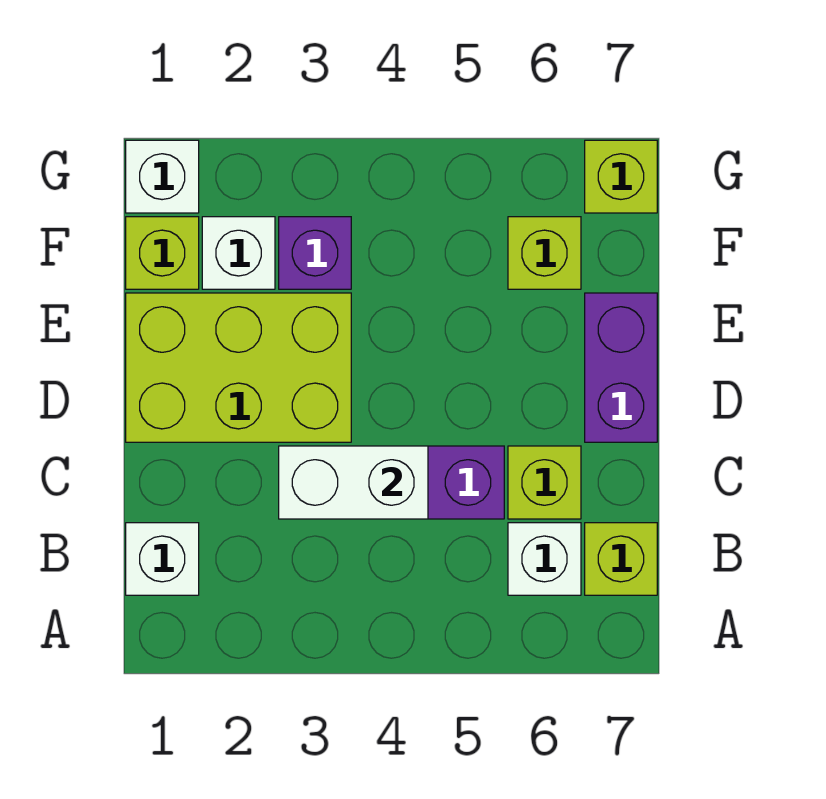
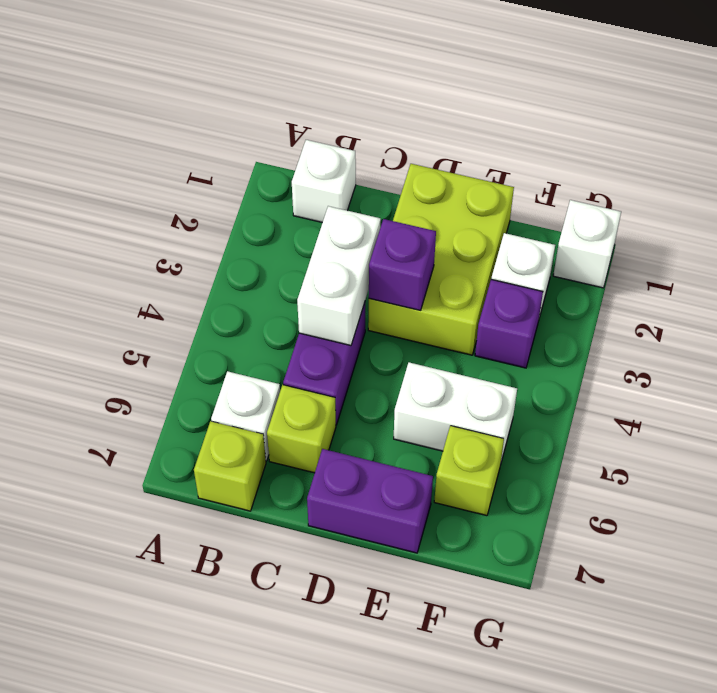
none -> purple brick D3 level 2
none -> white brick E5:F5 level 1
lime brick F1 level 1 -> none
lime brick G7 level 1 -> none

